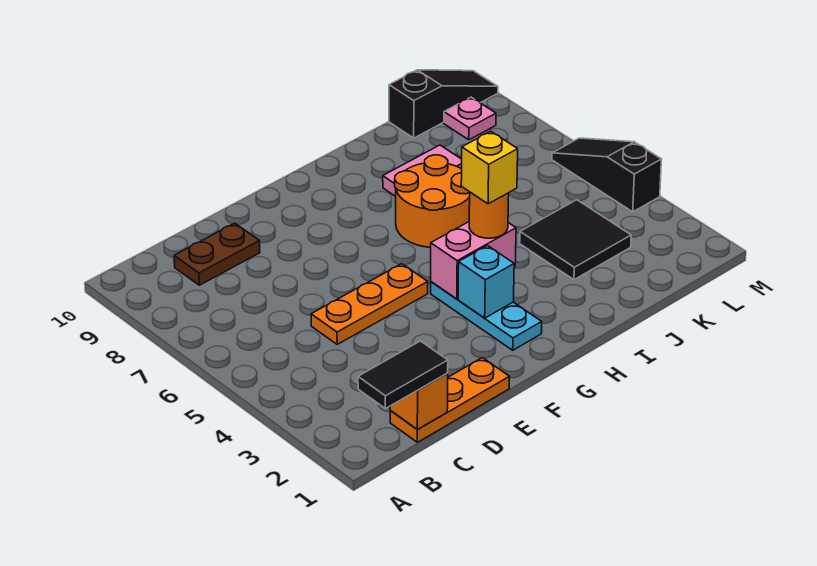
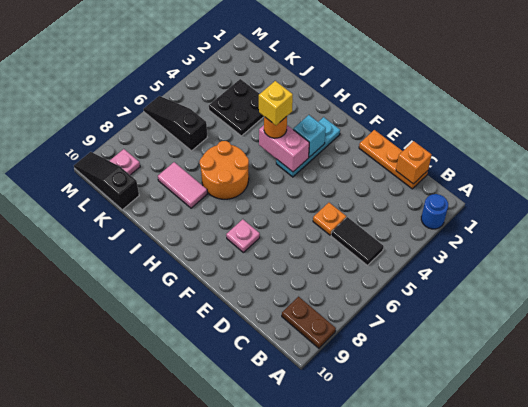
none -> blue round brick A2 level 1
black tile B1:C1 level 3 -> black tile B5:C5 level 1
brown plate C9:D9 level 1 -> brown plate A9:B9 level 1
orange plate D5:F5 level 1 -> orange plate D5 level 1
none -> pink plate F8 level 1
black tile J3:K4 level 1 -> black plate J3:K4 level 1
black slope M4:M6 level 1 top 4 -> black slope K6:M6 level 1 top K

